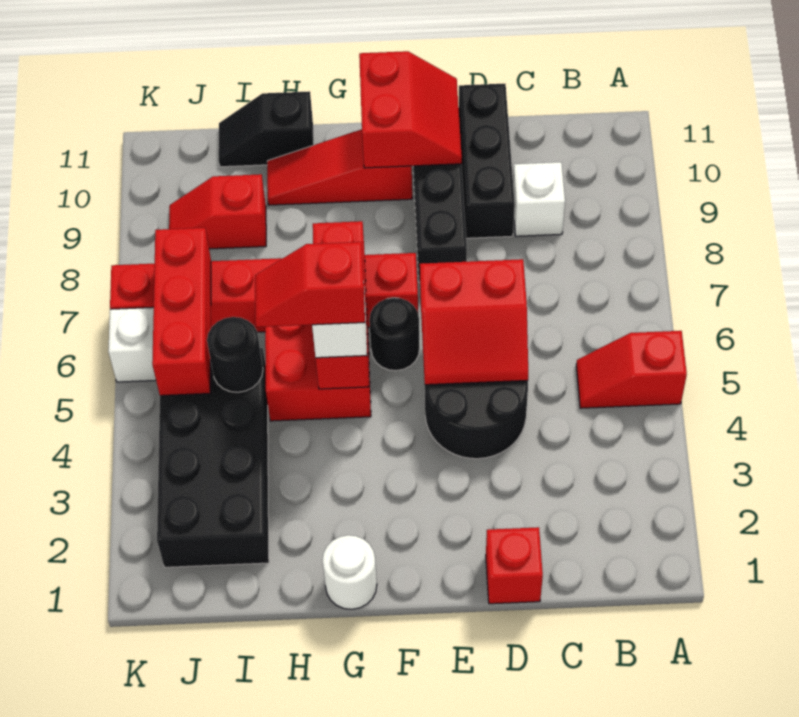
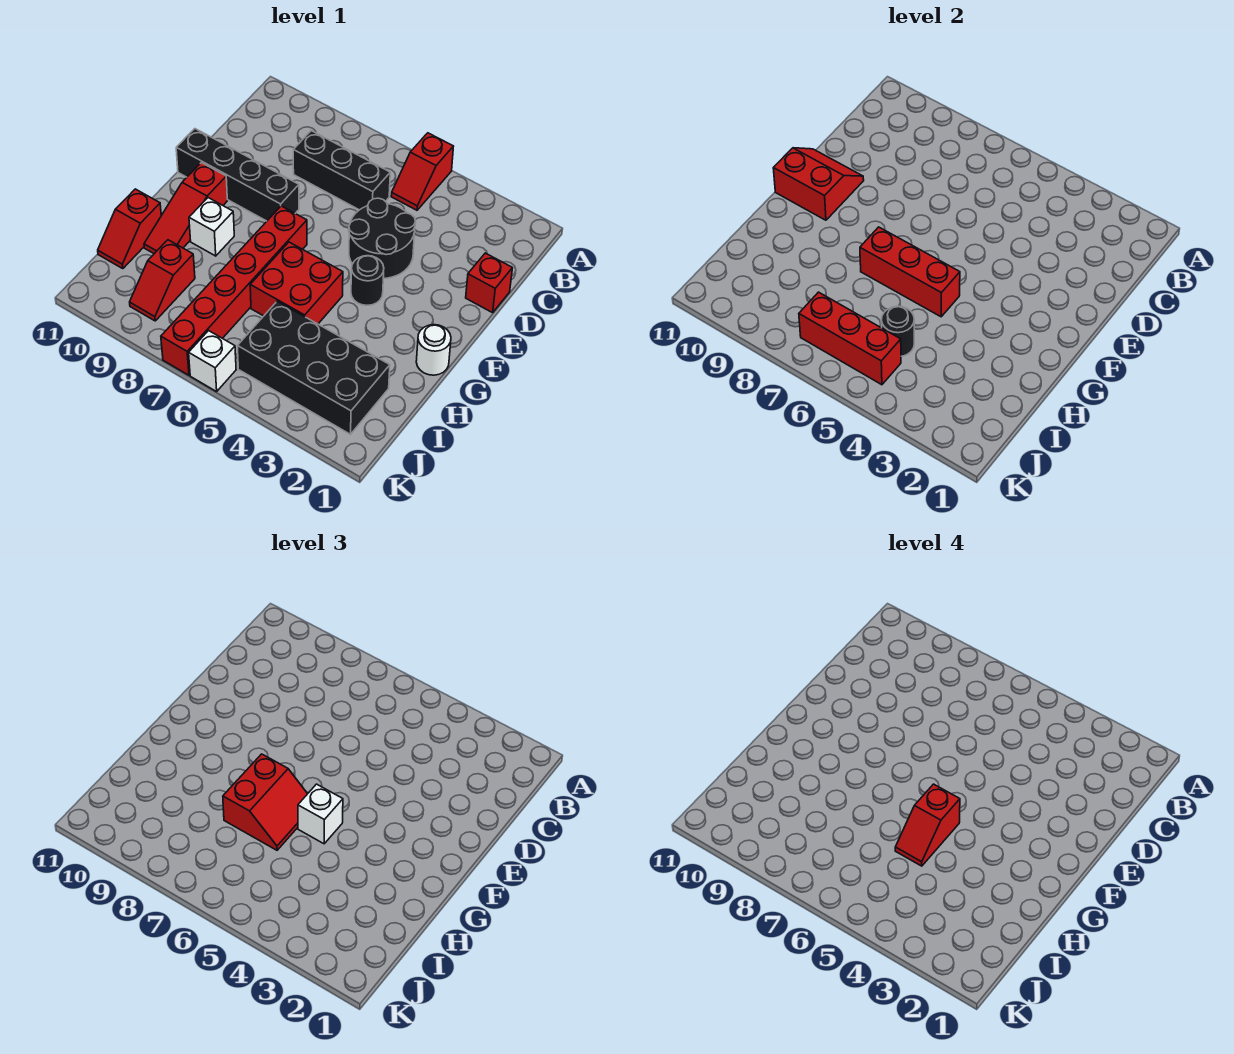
white brick C9 level 1 -> white brick G9 level 1
red slope D5:E6 level 2 top 6 -> red slope G6:H7 level 3 top 7
black brick D9:D11 level 1 -> black brick C6:C8 level 1
black round brick F6 level 1 -> black round brick F4 level 1
black slope H11:I11 level 1 top H -> red slope H11:I11 level 1 top H

